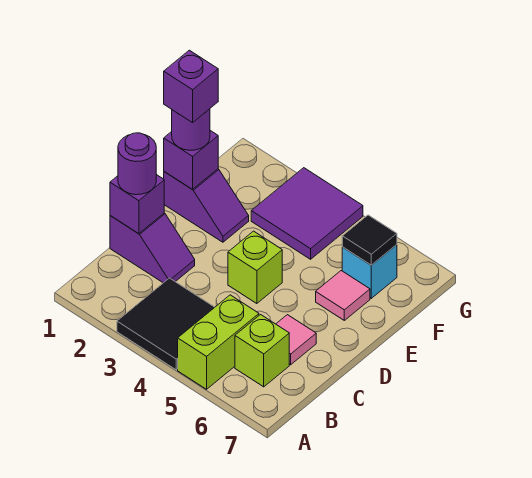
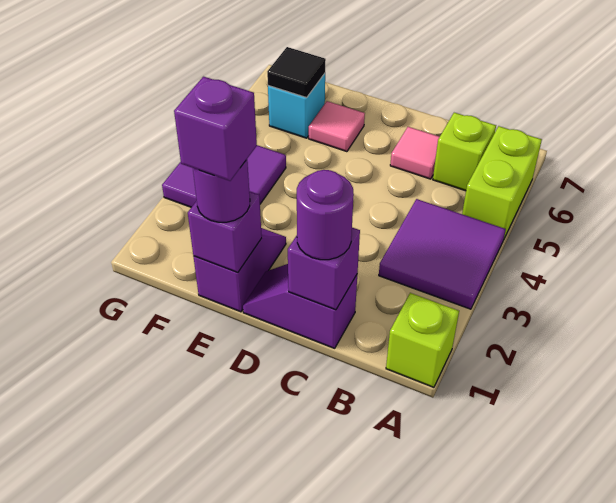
black tile A3:B4 level 1 -> purple tile A3:B4 level 1
lime brick A5:B5 level 1 -> lime brick A5:A6 level 1
purple slope C1:C2 level 1 top 1 -> purple slope C1:D1 level 1 top C
lime brick D4 level 1 -> lime brick A1 level 1

